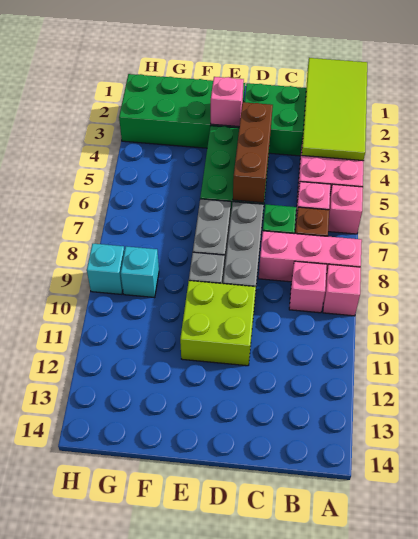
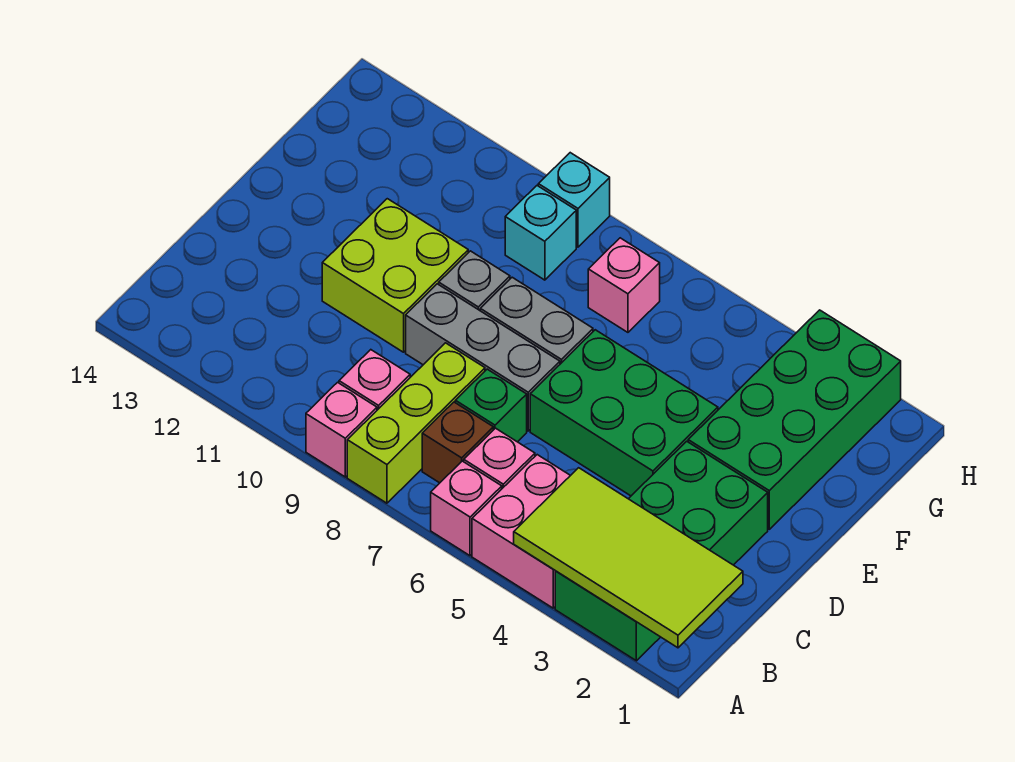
pink brick A8:C8 level 1 -> lime brick A8:C8 level 1
brown brick D4:D6 level 2 -> none
pink brick E3 level 2 -> pink brick G7 level 1

